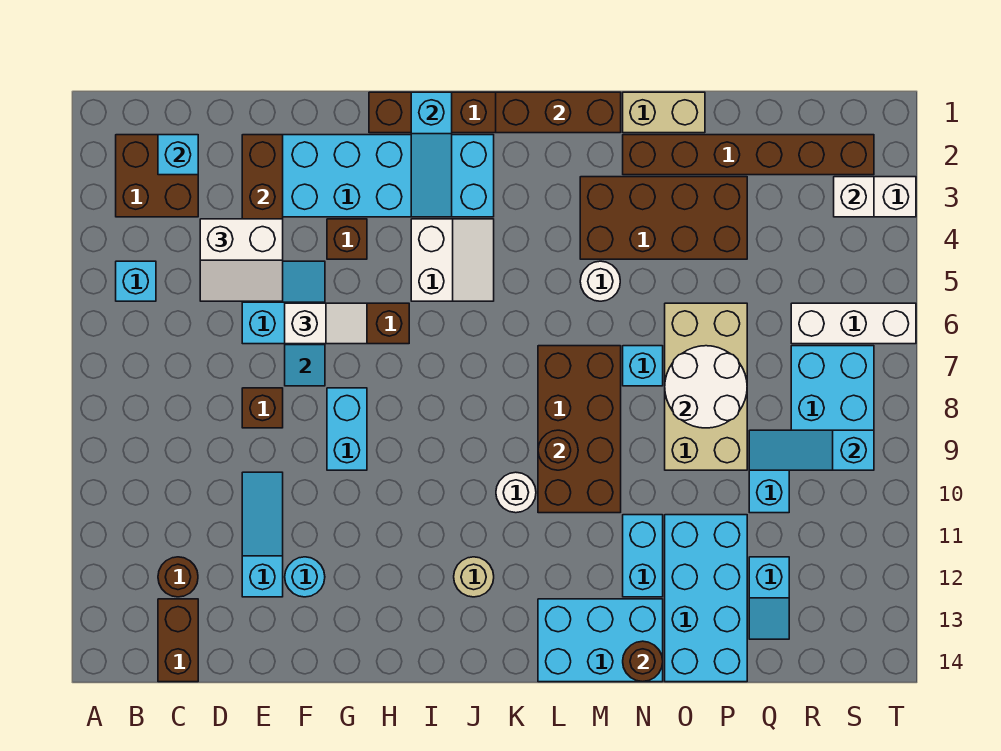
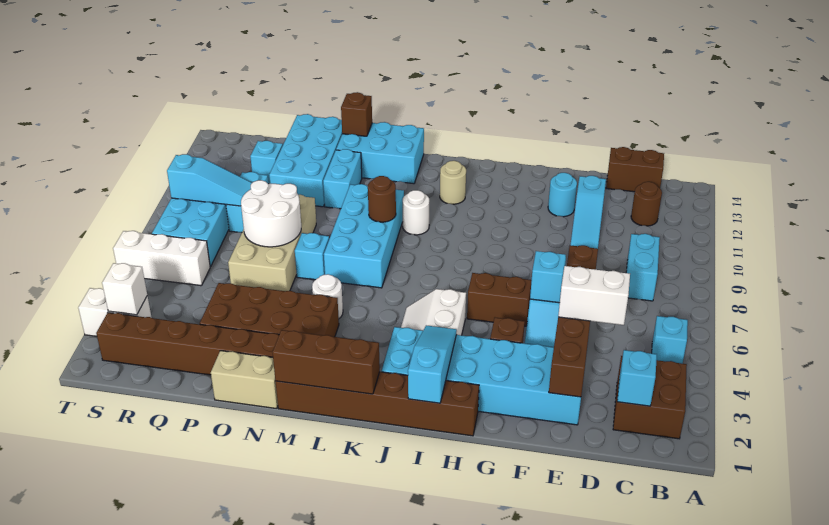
brown brick C13:C14 level 1 -> brown brick C14:D14 level 1
white slope F6:G6 level 3 top F -> none
cyan brick G8:G9 level 1 -> cyan brick C8:C9 level 1
brown brick L7:M10 level 1 -> cyan brick L7:M10 level 1
brown round brick N14 level 2 -> brown brick N14 level 2

